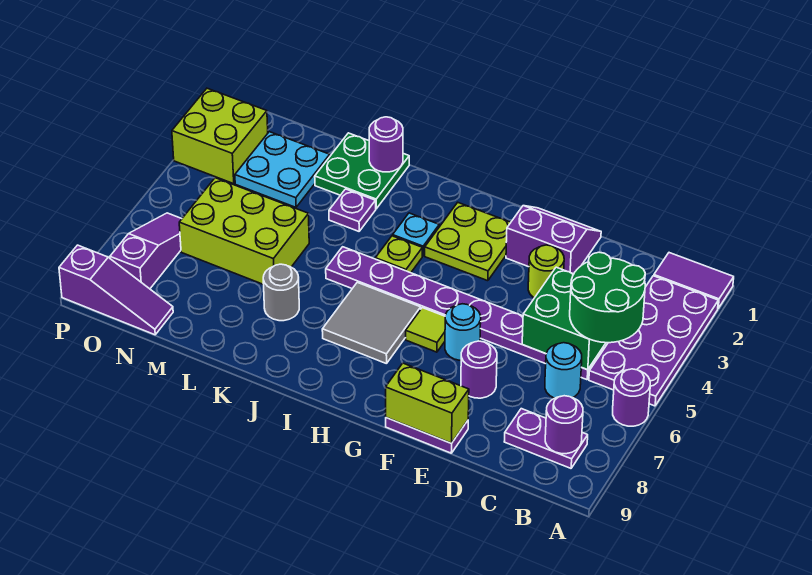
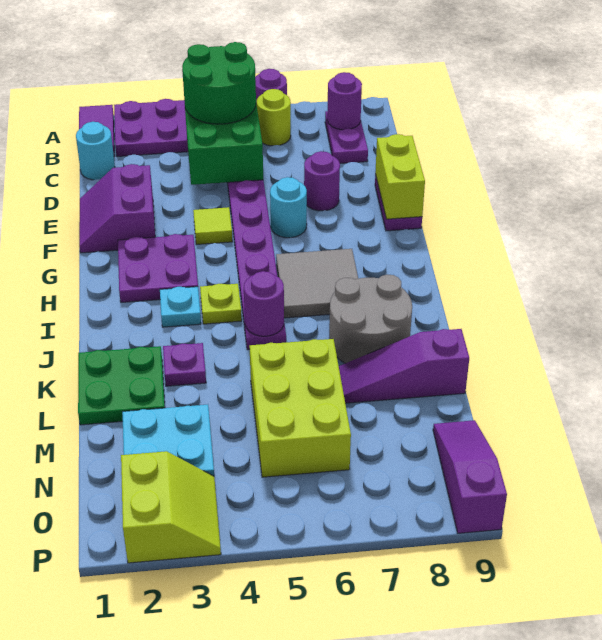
cyan round brick C6 level 1 -> cyan round brick C1 level 1
lime round brick E3 level 1 -> lime round brick B6 level 1
lime plate G2:H3 level 1 -> purple plate G2:H3 level 1
lime tile G6 level 1 -> lime tile F4 level 1
purple round brick K1 level 2 -> purple round brick J5 level 2
grey round brick K7 level 1 -> grey round brick J7:K8 level 1
lime brick O2:P3 level 1 -> lime slope O2:P3 level 1 top 2
purple slope O6:O8 level 1 top 8 -> purple slope L7:L9 level 1 top 9

